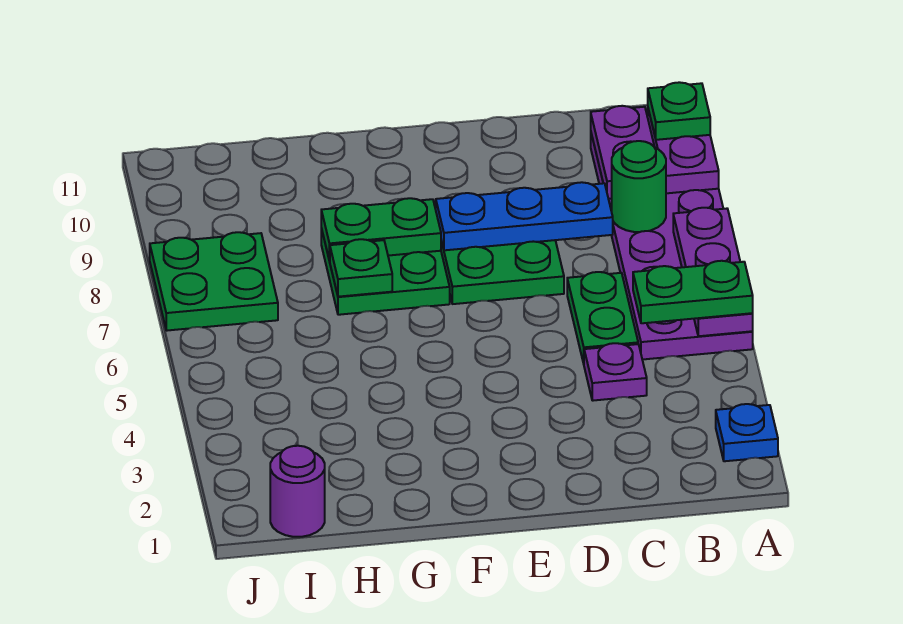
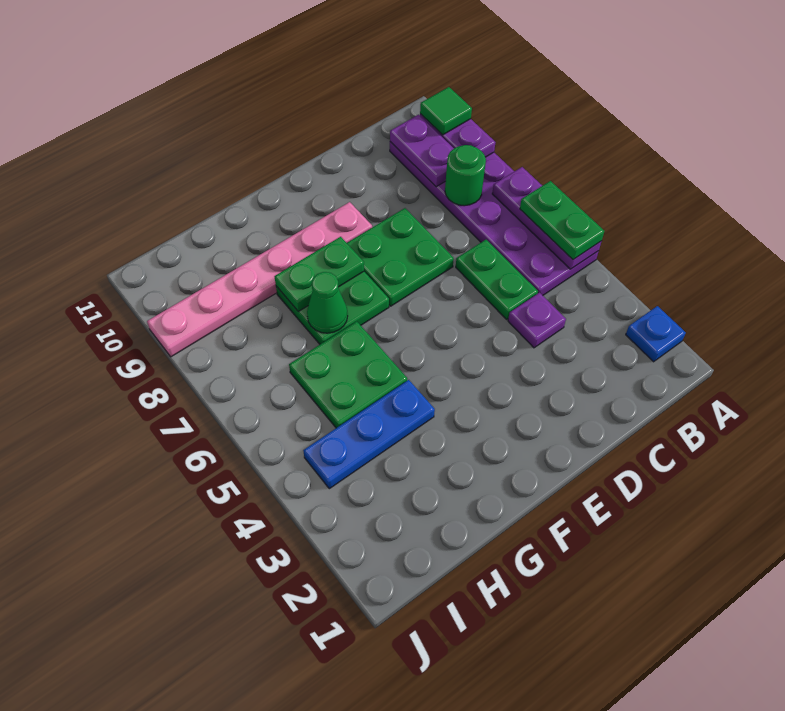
green plate A5:B5 level 3 -> green plate A5:A6 level 3
green plate A10 level 3 -> green tile A10 level 3
blue plate C8:E8 level 2 -> blue plate G4:I4 level 1
none -> pink plate E9:J9 level 1
green plate G7 level 2 -> green cone G7 level 2
purple round brick I1 level 1 -> none
green plate I7:J8 level 1 -> green plate G5:H6 level 1

